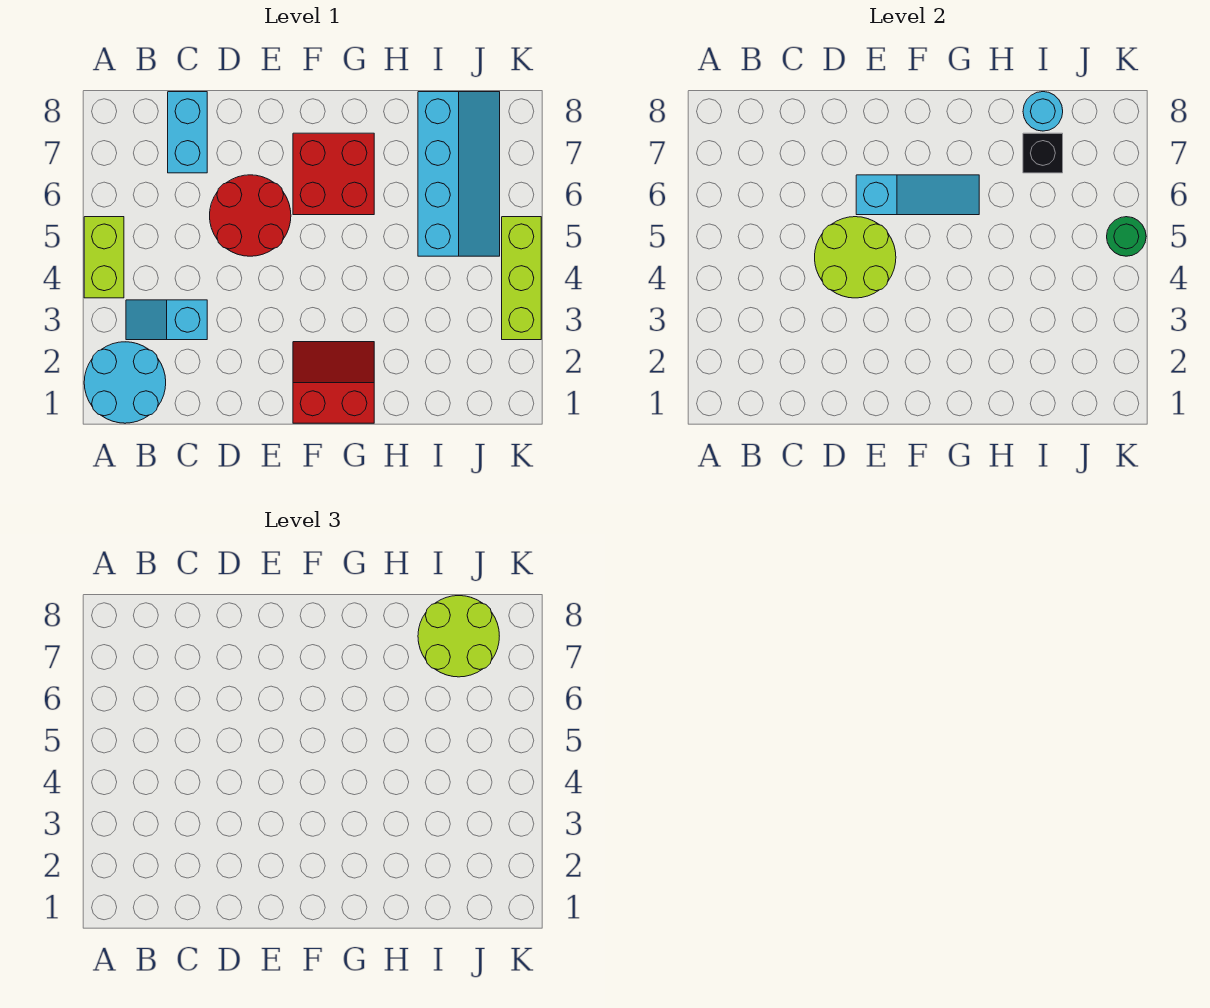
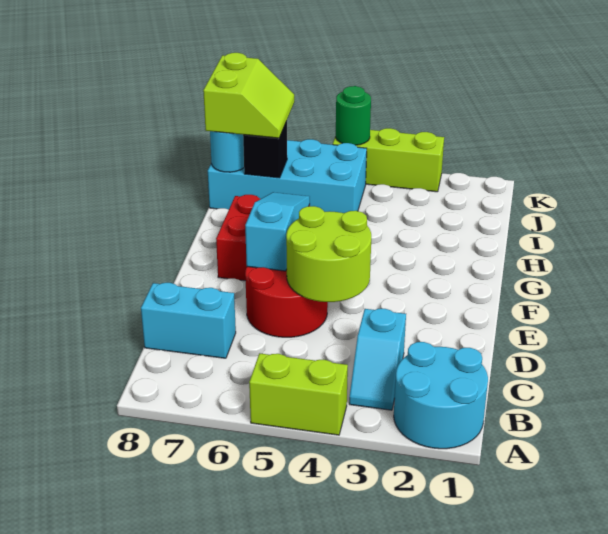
red slope F1:G2 level 1 top 1 -> none
cyan slope I5:J8 level 1 top I -> cyan brick I5:J8 level 1
lime round brick I7:J8 level 3 -> lime slope I7:J8 level 3 top 8

